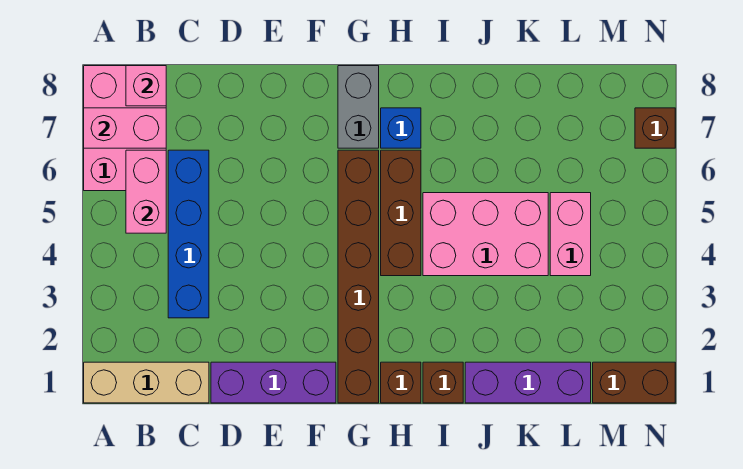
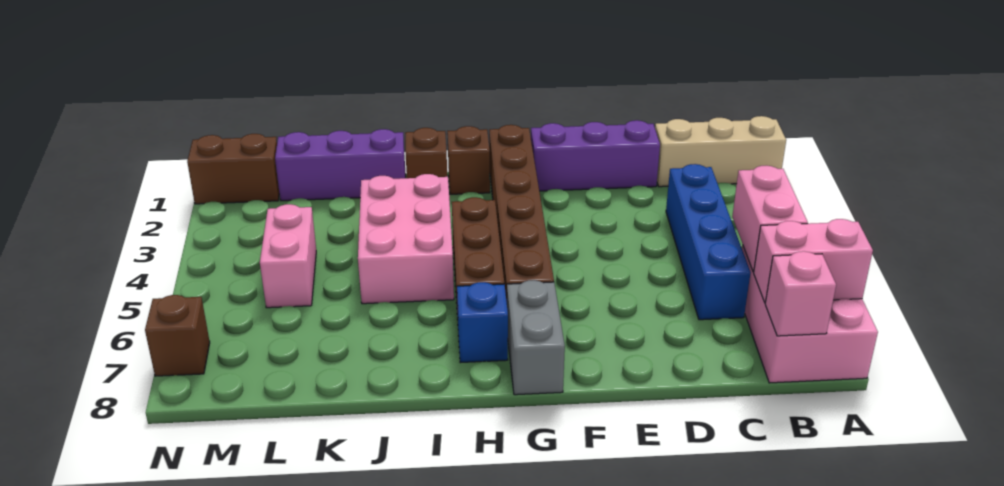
pink brick I4:K5 level 1 -> pink brick I3:J5 level 1

